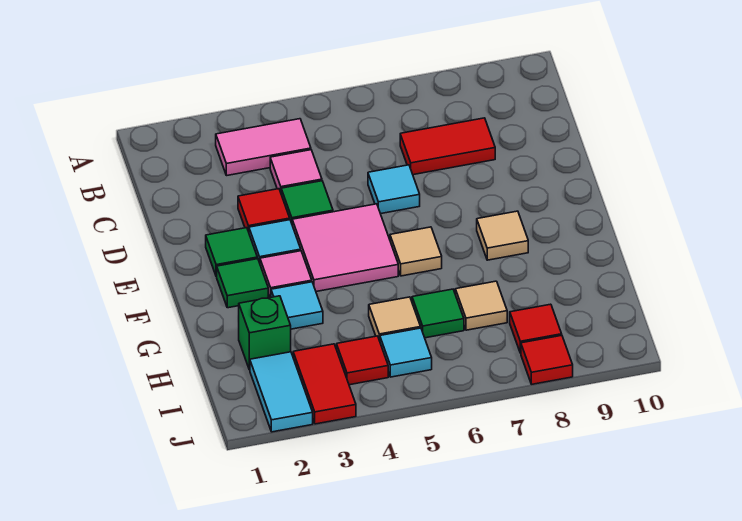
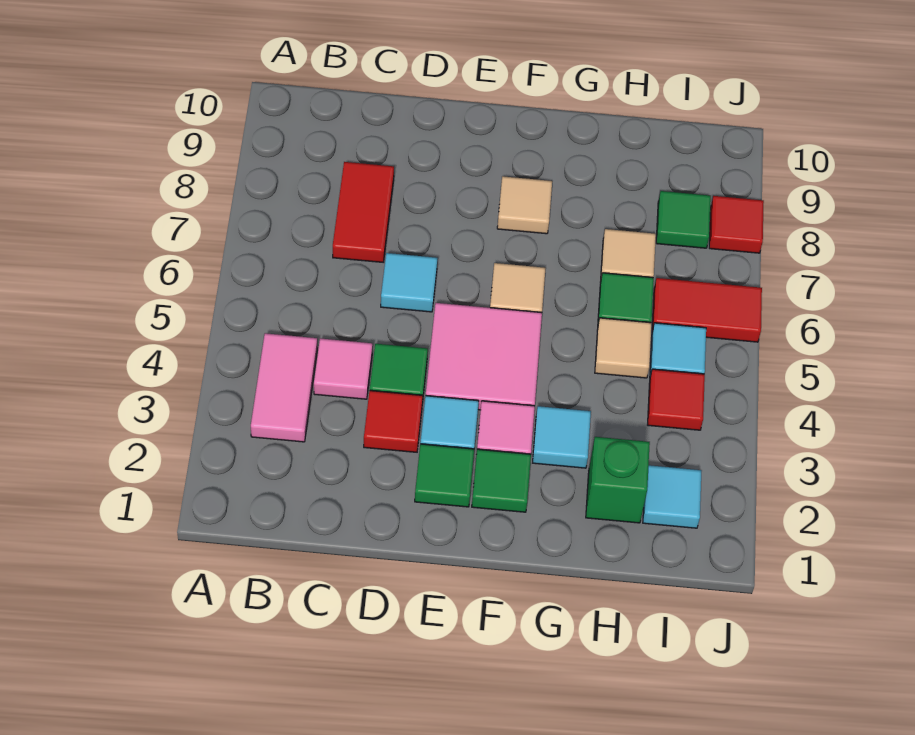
cyan tile I2:J2 level 1 -> cyan tile I2 level 1
red tile I3:J3 level 1 -> red tile I6:J6 level 1
red tile I8 level 1 -> green tile I8 level 1

